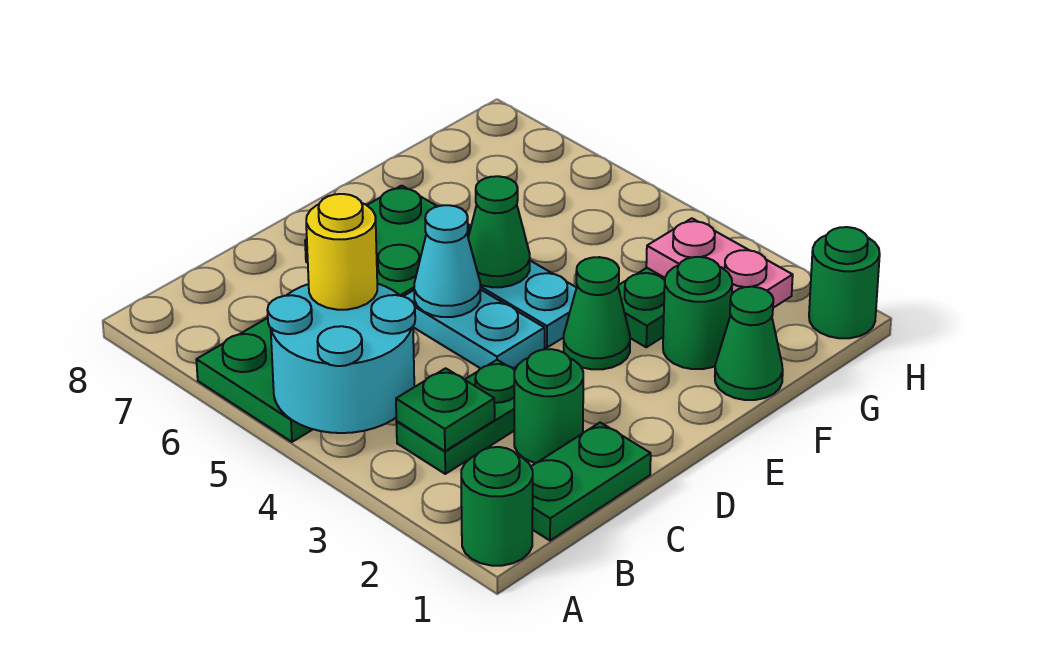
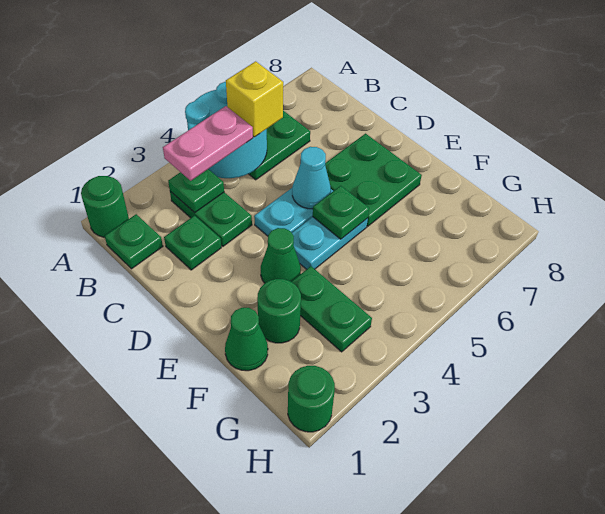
green plate B1:C1 level 1 -> green plate B1 level 1
yellow round brick B5 level 3 -> yellow brick B5 level 3
green round brick C2 level 1 -> green plate C2 level 1
green cone E5 level 2 -> green plate E5 level 2
pink plate G2:G3 level 2 -> pink plate B3:B4 level 3

